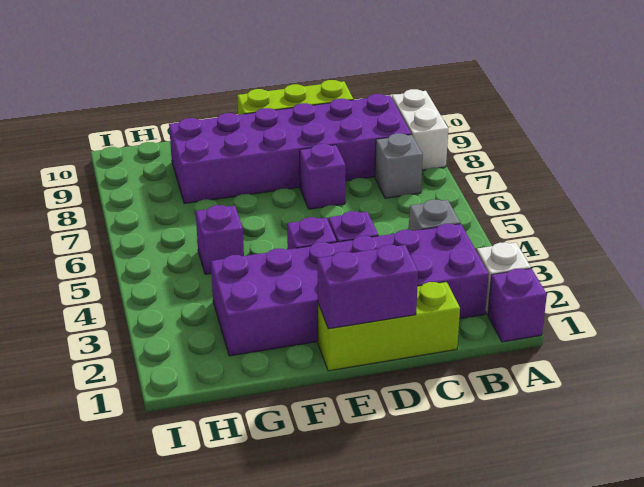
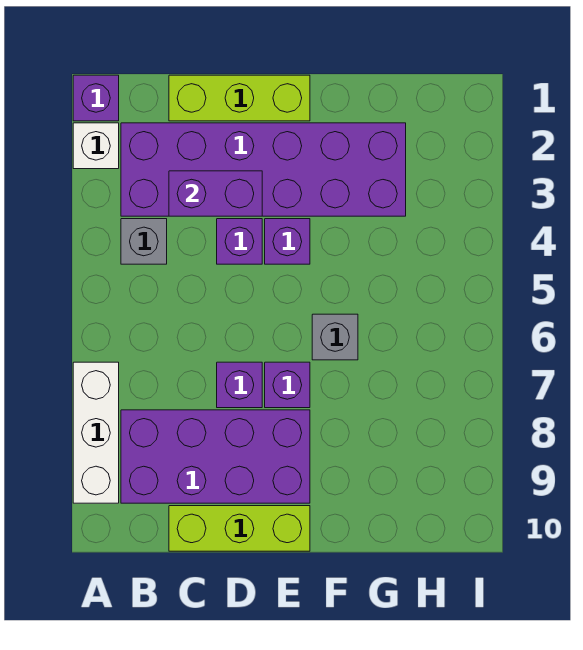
white brick A8:A9 level 1 -> white brick A7:A9 level 1
grey brick B7 level 1 -> grey brick F6 level 1
purple brick B8:G9 level 1 -> purple brick B8:E9 level 1
purple brick D1:E1 level 2 -> purple brick C3:D3 level 2
purple brick G5 level 1 -> purple brick E7 level 1

